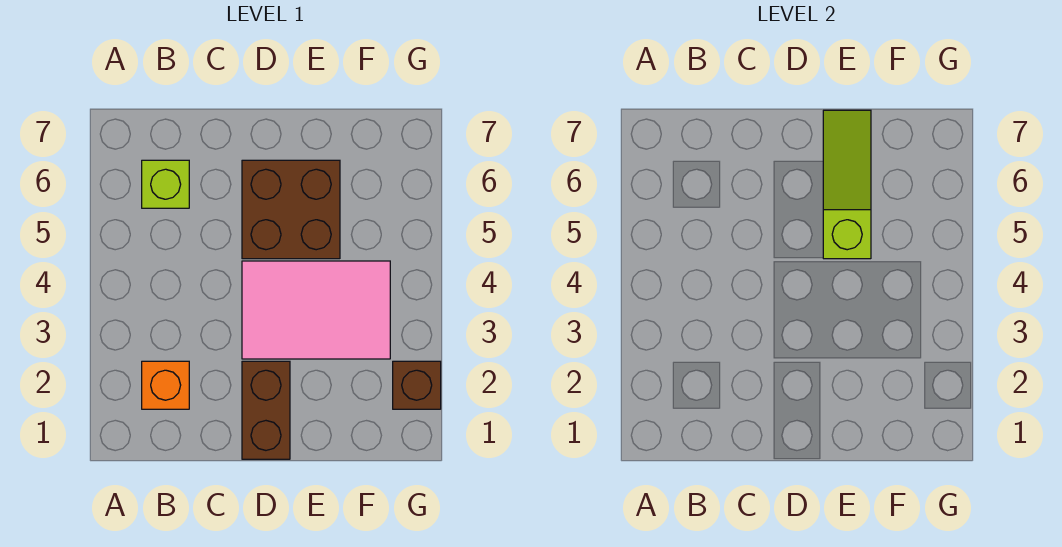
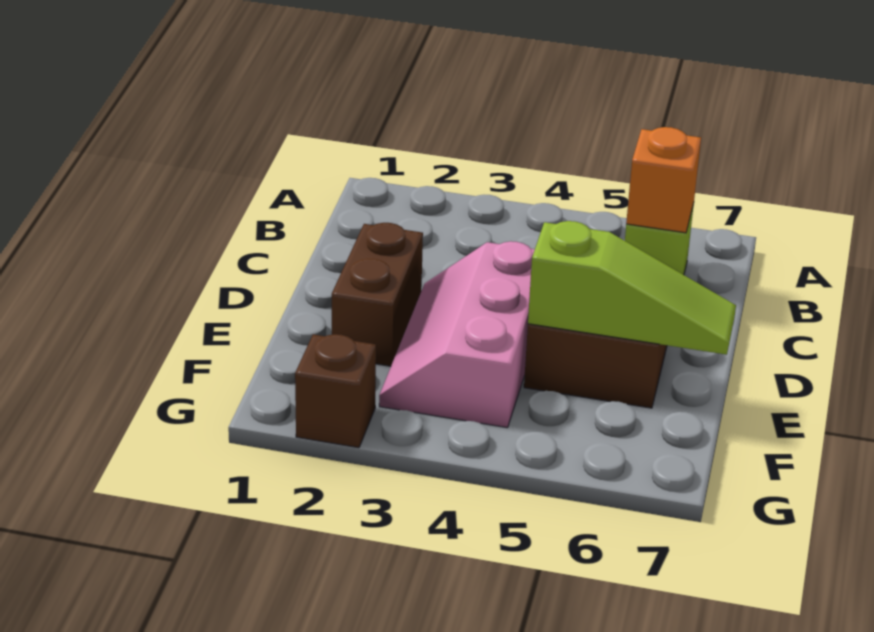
orange brick B2 level 1 -> orange brick B6 level 2
brown brick D1:D2 level 1 -> brown brick D2:E2 level 1
pink tile D3:F4 level 1 -> pink slope D3:F4 level 1 top 4

